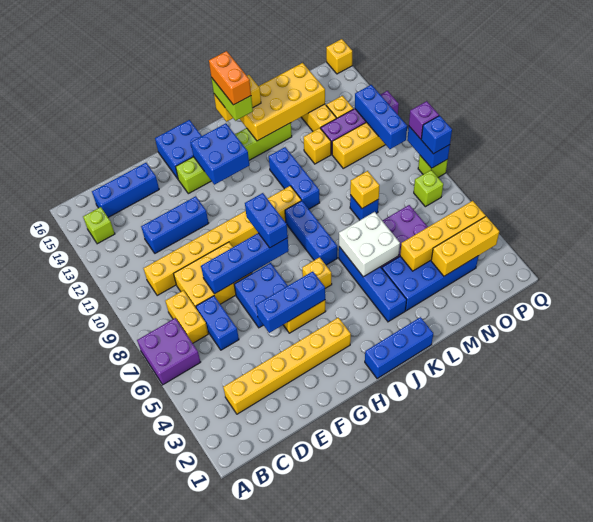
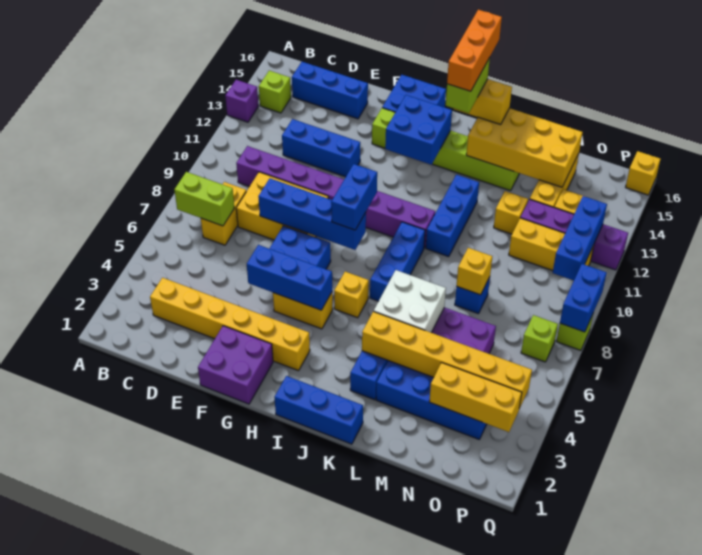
purple brick A6:B7 level 1 -> purple brick F1:G2 level 1
none -> lime brick B7:C7 level 2
yellow brick C10:J10 level 1 -> purple brick C10:J10 level 1
blue brick D6:D7 level 1 -> none
orange brick J14:J15 level 5 -> orange brick J14:J16 level 5
yellow brick M4:P4 level 2 -> yellow brick K4:P4 level 2
blue brick Q8 level 3 -> none
purple brick Q9 level 3 -> purple brick A13 level 1

